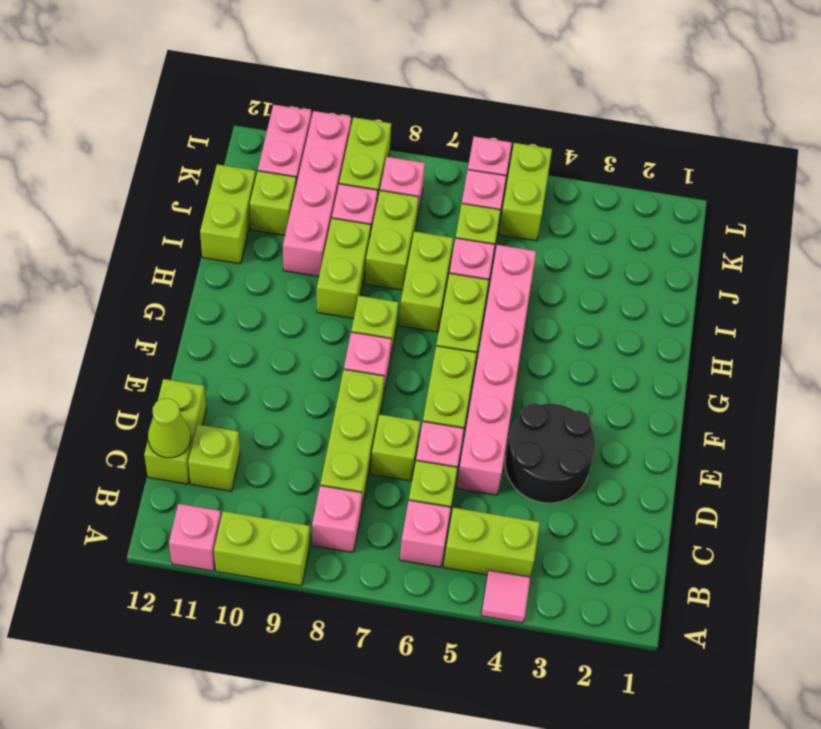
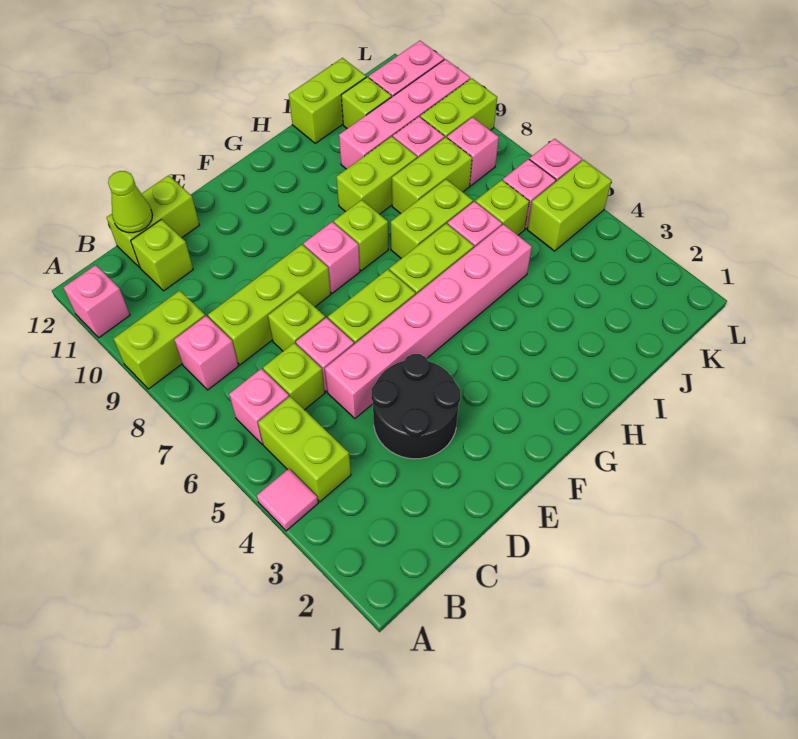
lime brick A9:A10 level 1 -> lime brick A9:B9 level 1

